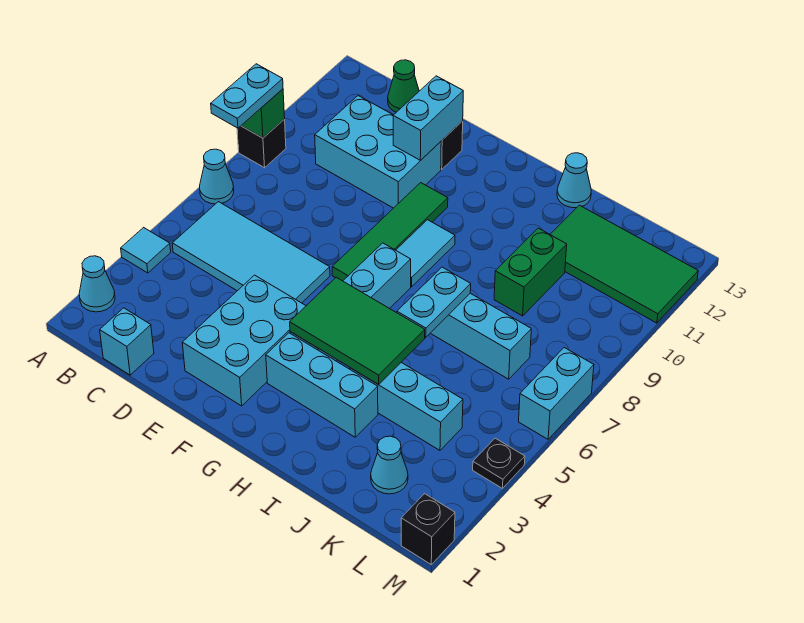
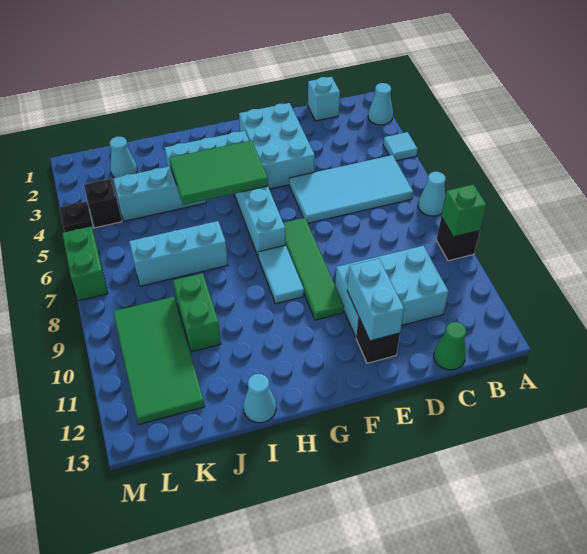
cyan plate A8:A9 level 3 -> none
cyan plate I6:I7 level 2 -> none
green tile J11:M12 level 1 -> green tile K9:L12 level 1
black brick M1 level 1 -> black brick L4 level 1
cyan brick M6:M7 level 1 -> green brick M6:M7 level 1

